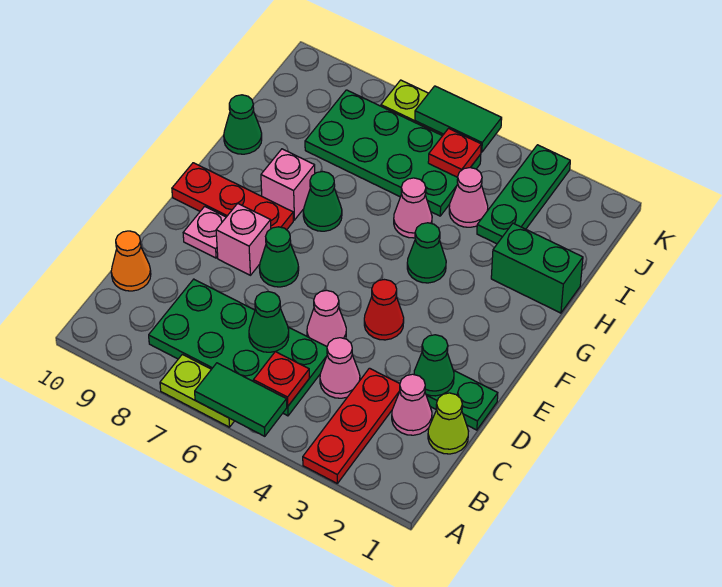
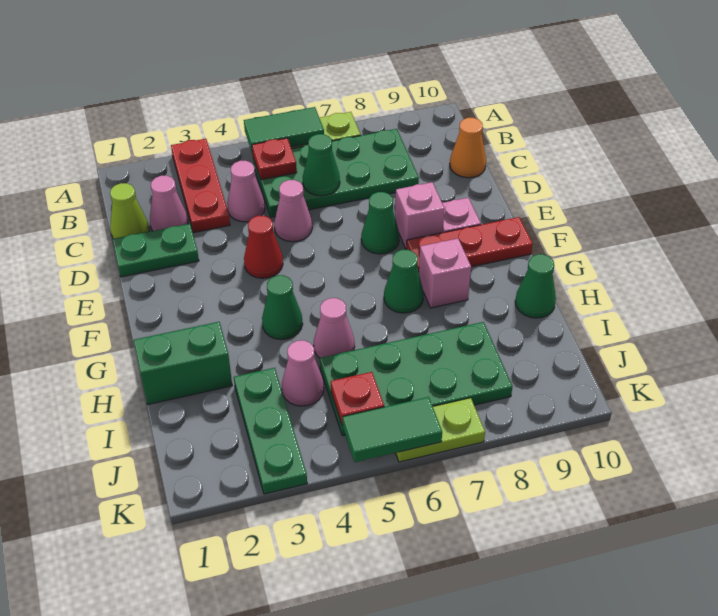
green cone D2 level 2 -> none

